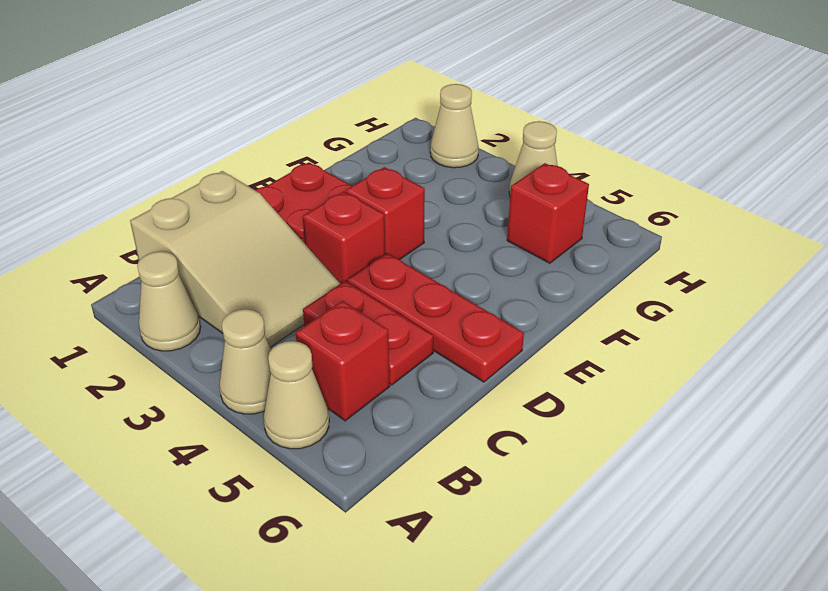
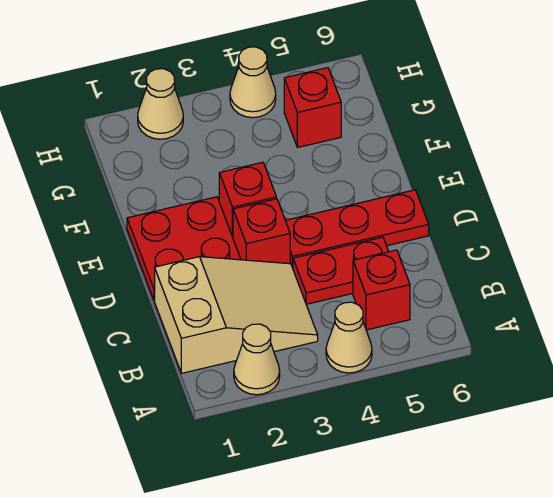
tan cone A5 level 1 -> none

